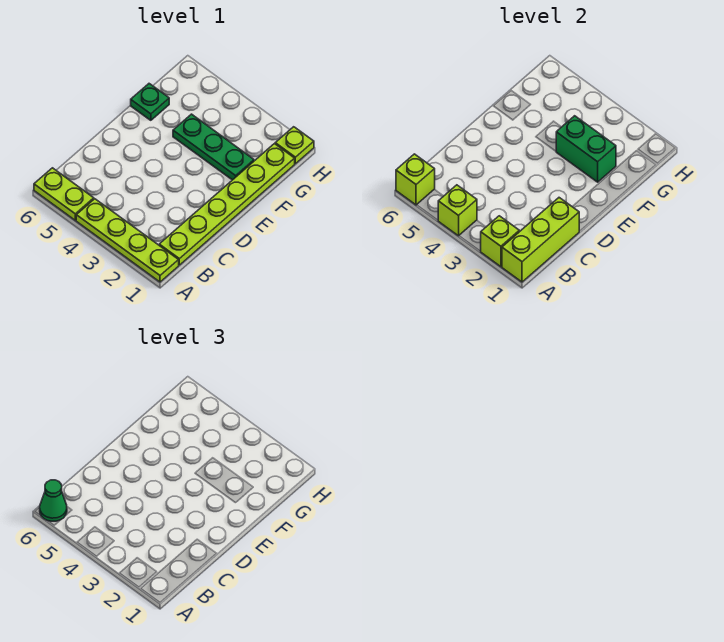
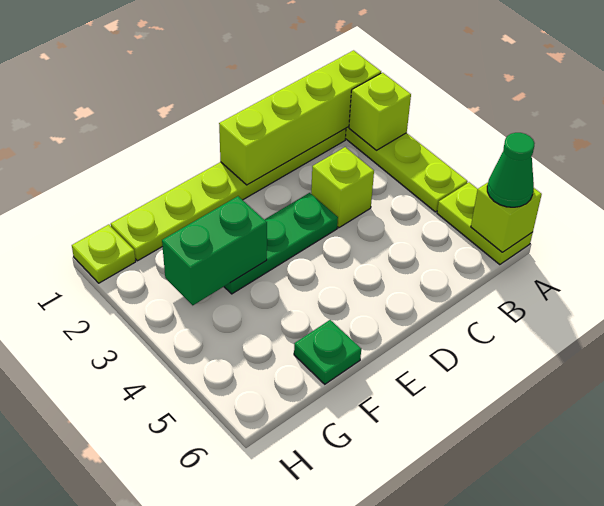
lime brick A1:C1 level 2 -> lime brick A1:D1 level 2
lime brick A4 level 2 -> lime brick C3 level 1
green plate F2:F4 level 1 -> green plate D3:F3 level 1
green brick F2:F3 level 2 -> green brick F3:G3 level 2

